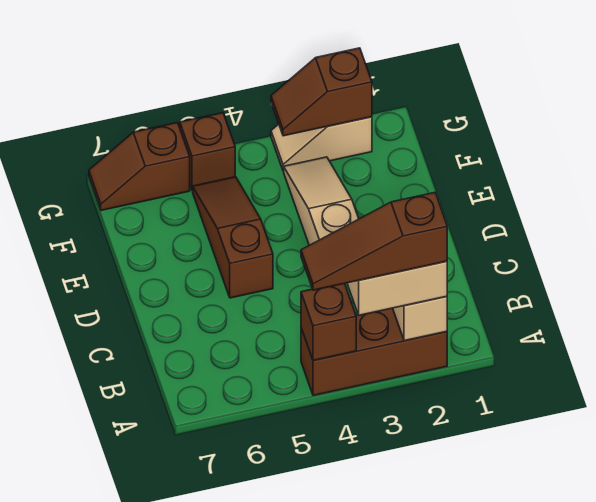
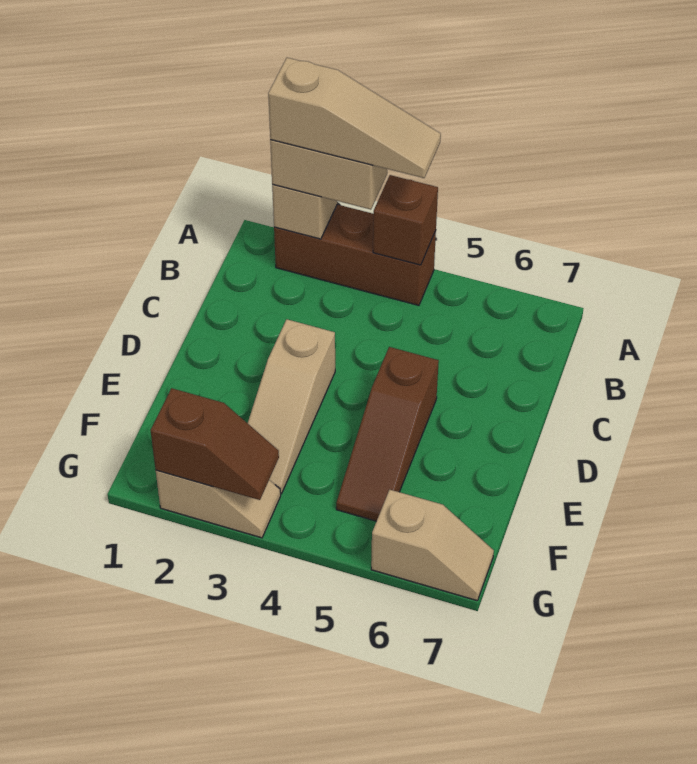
brown slope A2:A4 level 4 top 2 -> tan slope A2:A4 level 4 top 2
brown brick G5 level 1 -> none
brown slope G6:G7 level 1 top 6 -> tan slope G6:G7 level 1 top 6

